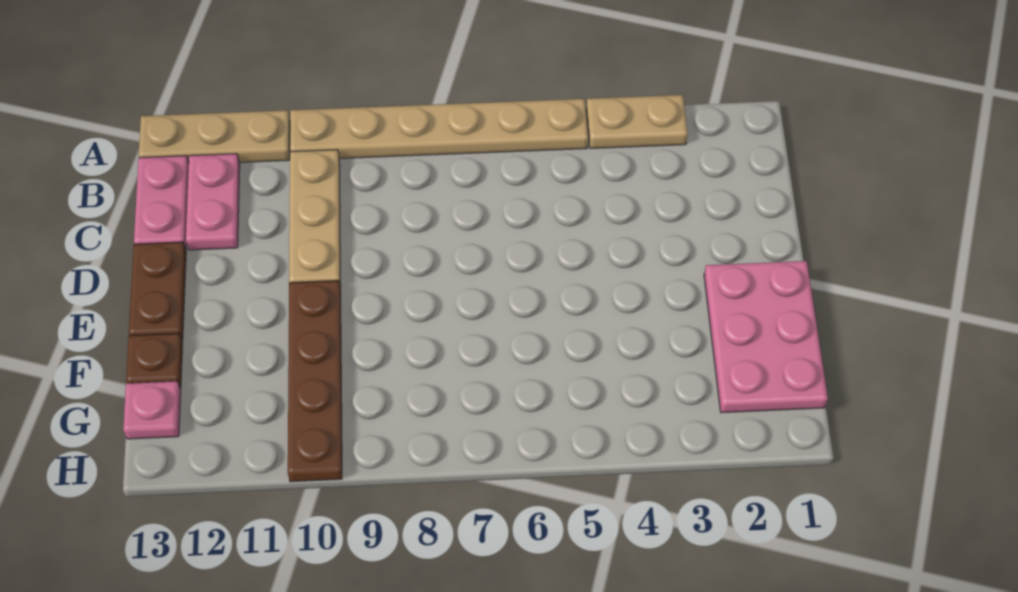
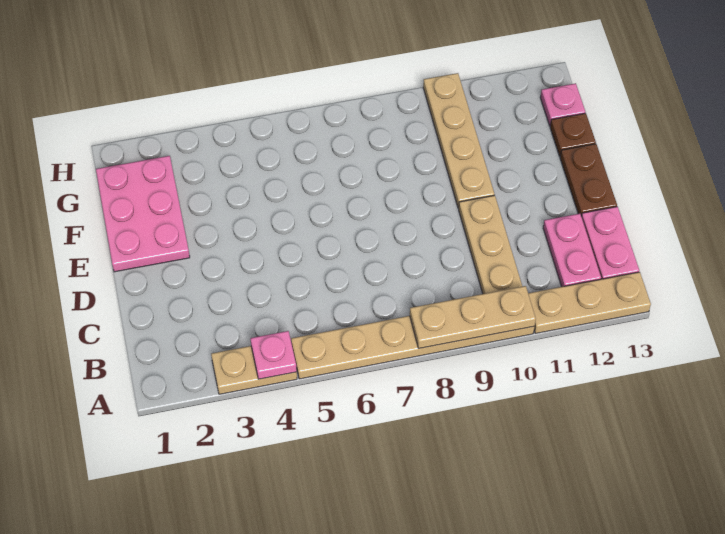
none -> pink plate A4 level 2
none -> tan plate A8:A10 level 2
brown plate E10:H10 level 1 -> tan plate E10:H10 level 1

